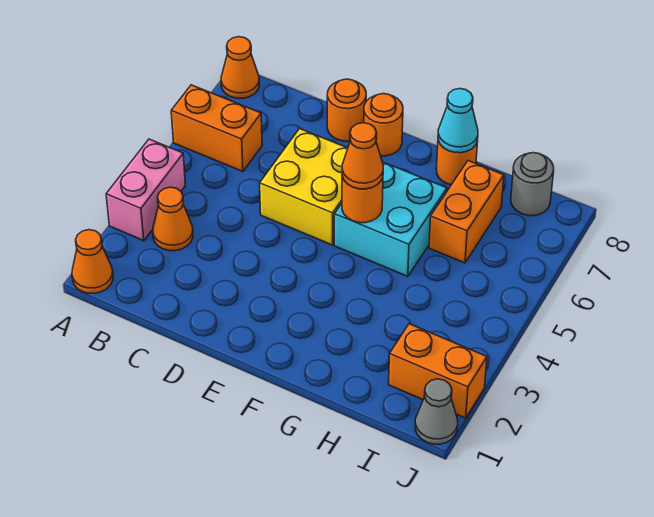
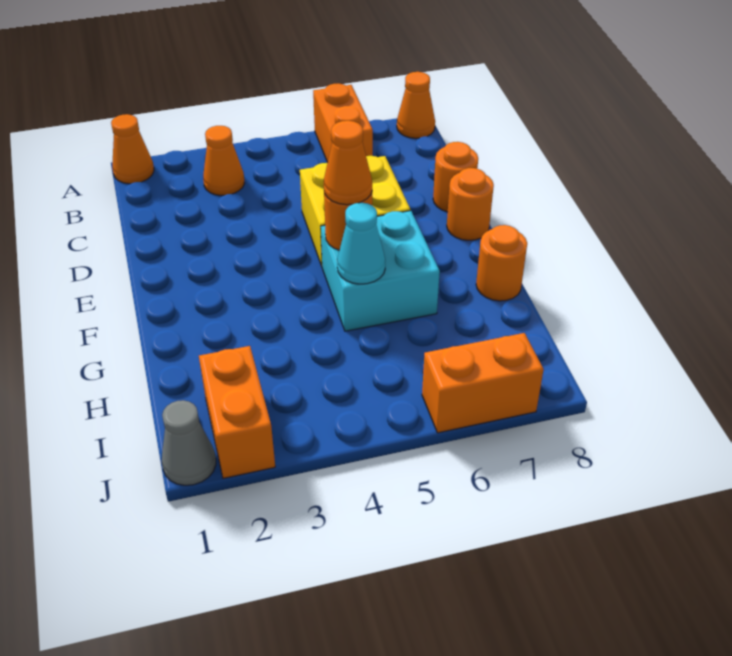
pink brick A3:A4 level 1 -> none
cyan cone G8 level 2 -> cyan cone G5 level 2
orange brick H6:H7 level 1 -> orange brick J6:J7 level 1
grey round brick I8 level 1 -> none

